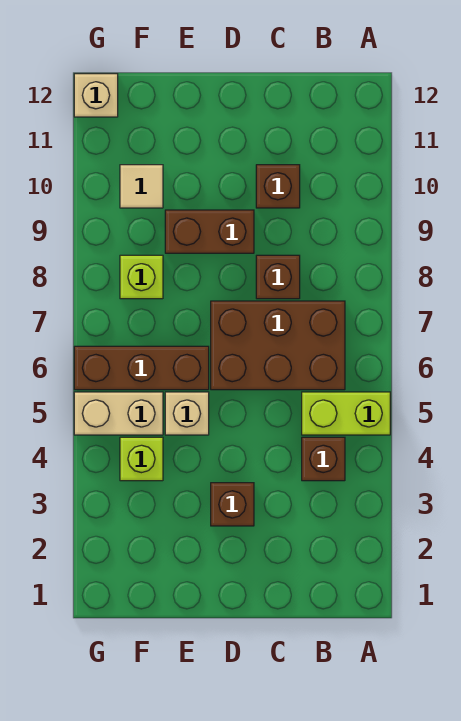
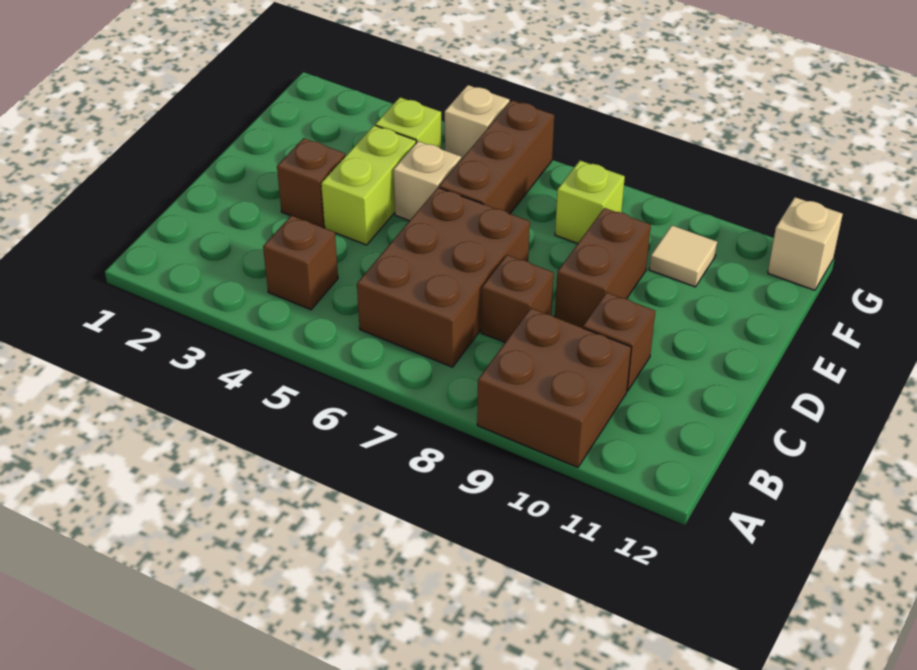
lime brick A5:B5 level 1 -> lime brick D4:E4 level 1
none -> brown brick A9:B10 level 1
tan brick F5:G5 level 1 -> tan brick G5 level 1

